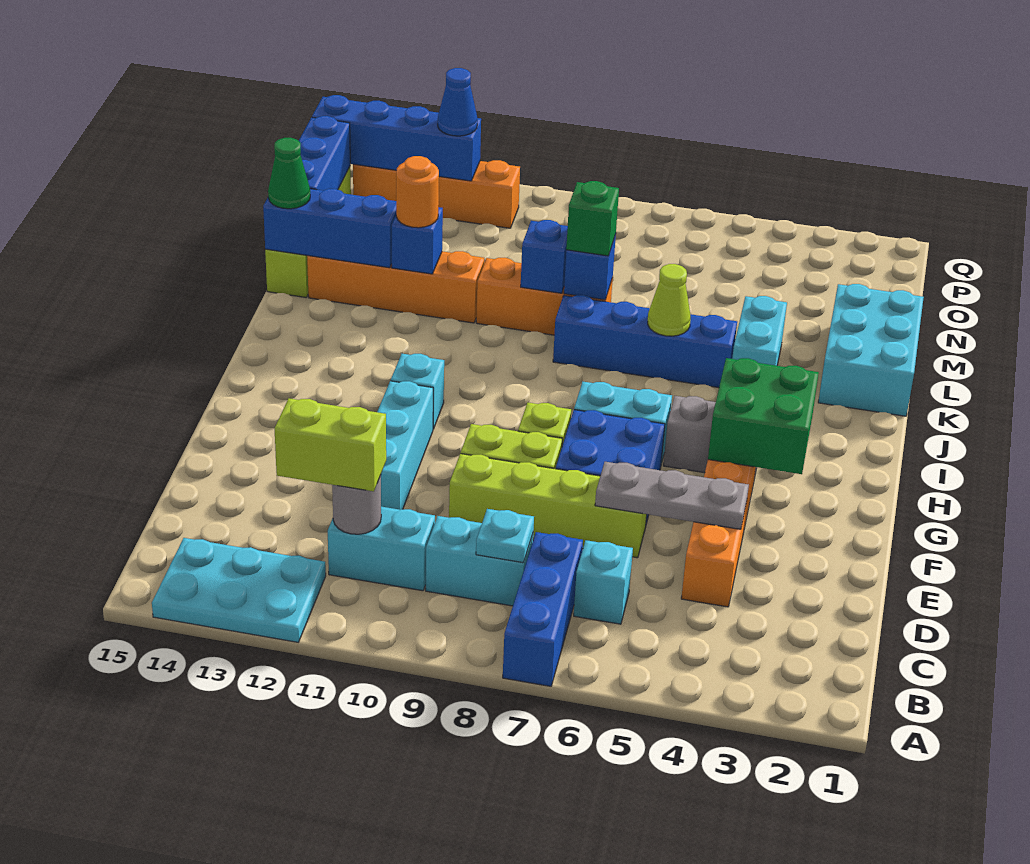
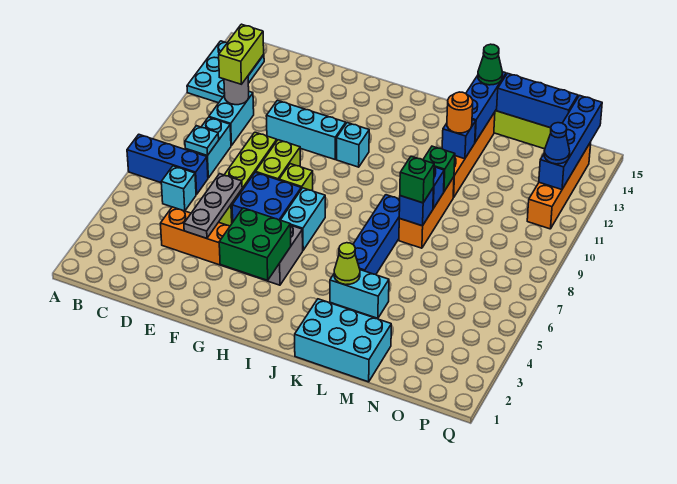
lime cone K6 level 2 -> lime cone K4 level 2
none -> green brick L10 level 2

